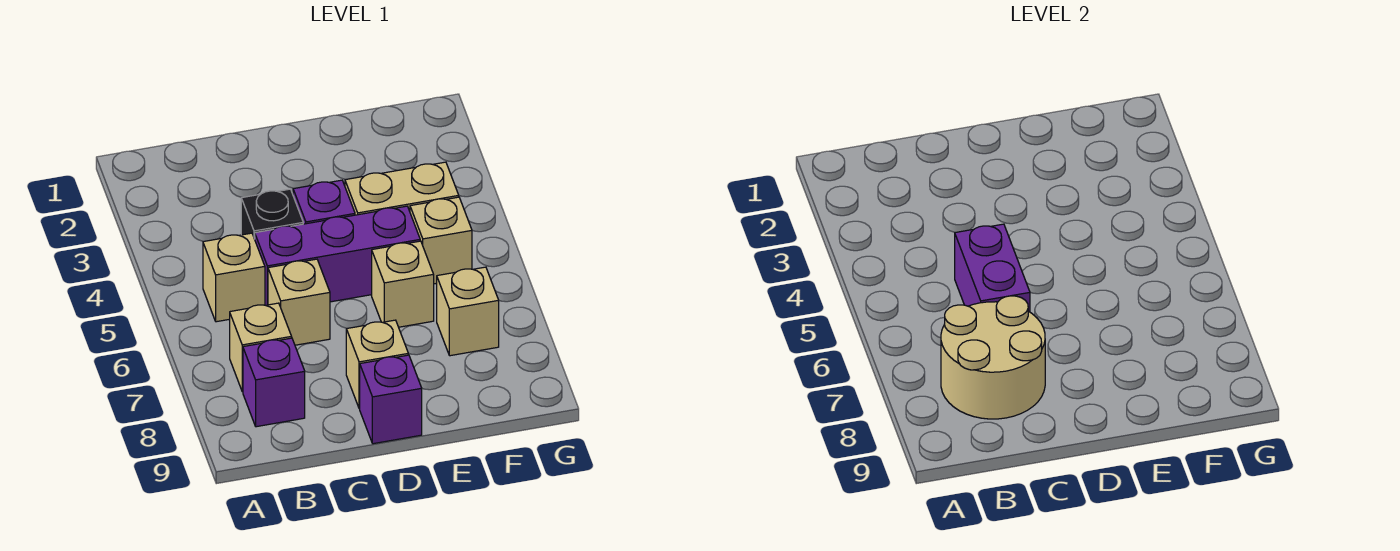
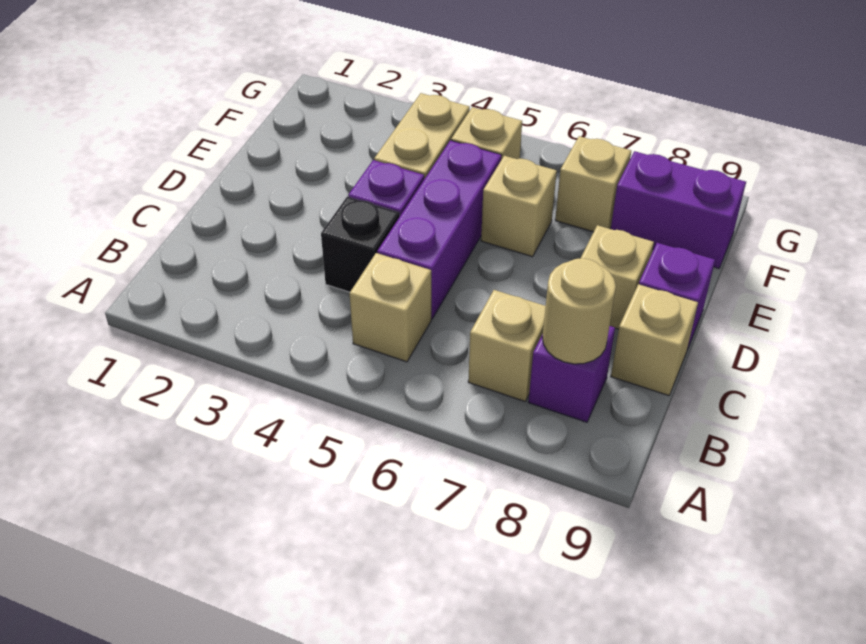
tan round brick B7:C8 level 2 -> tan round brick B8 level 2
purple brick C5:C6 level 2 -> purple brick F8:F9 level 1
tan brick C6 level 1 -> tan brick C9 level 1

